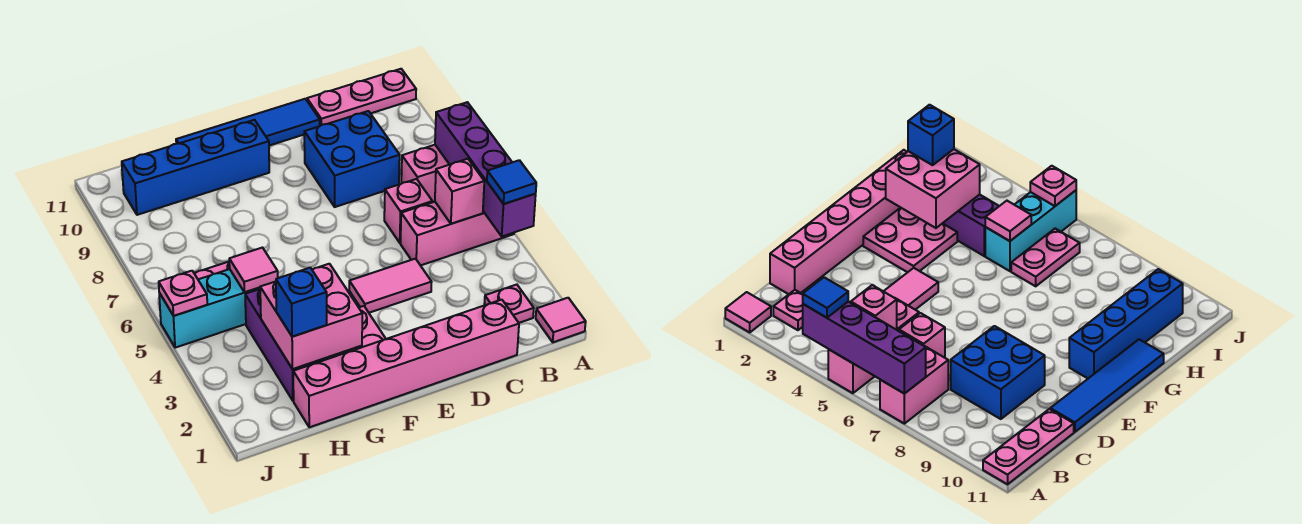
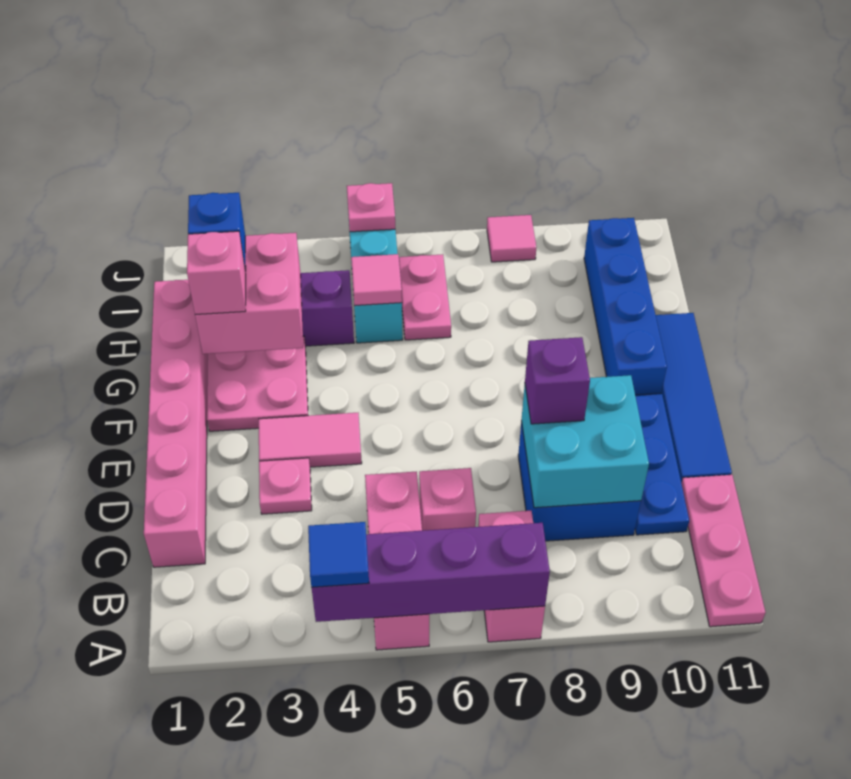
pink tile A1 level 1 -> pink tile J8 level 1
pink plate B2 level 1 -> pink plate D3 level 1
pink brick B5 level 2 -> pink brick G2 level 3
none -> cyan brick C8:D9 level 2
none -> blue plate C10:E10 level 1
pink tile D4:E4 level 1 -> pink tile E3:E4 level 1
none -> purple brick D8 level 3

